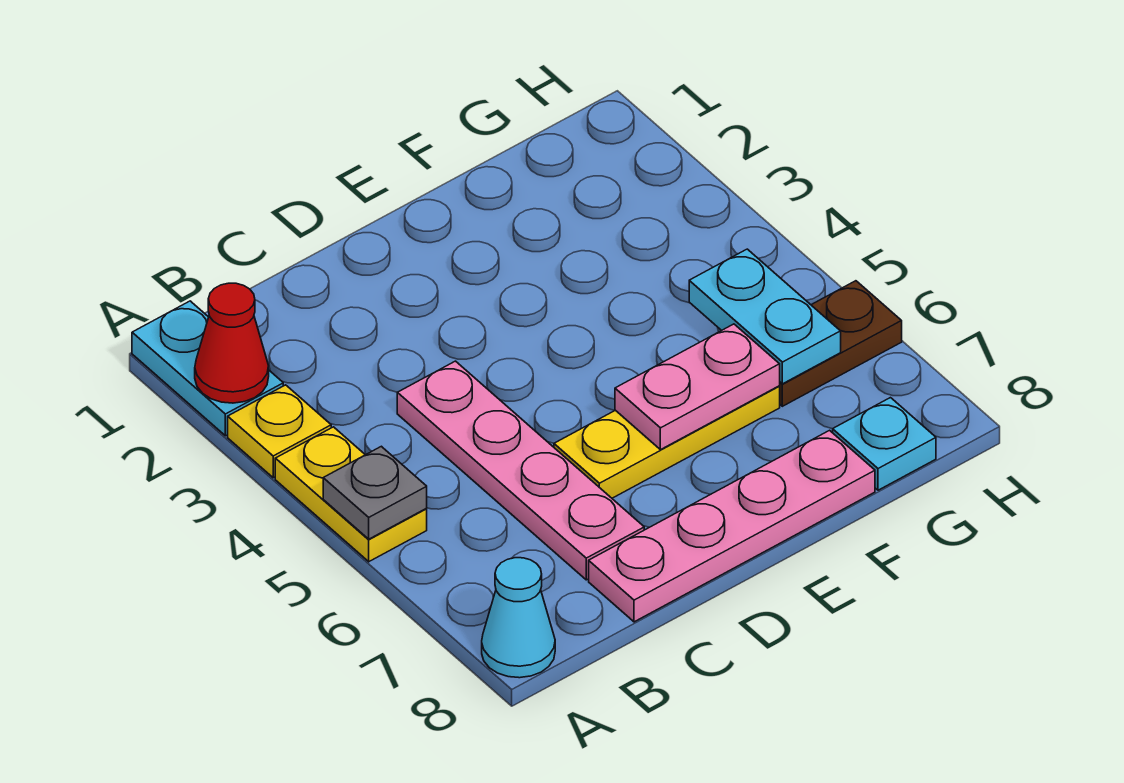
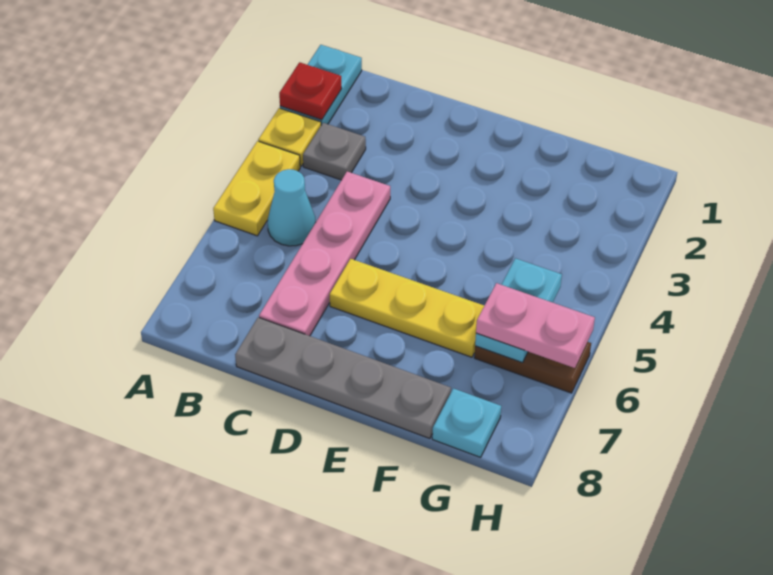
red cone A2 level 2 -> red plate A2 level 2
grey plate A5 level 2 -> grey plate B3 level 1
cyan cone A8 level 1 -> cyan cone B5 level 1
pink plate C8:F8 level 1 -> grey plate C8:F8 level 1
pink plate E6:F6 level 2 -> pink plate G6:H6 level 3

